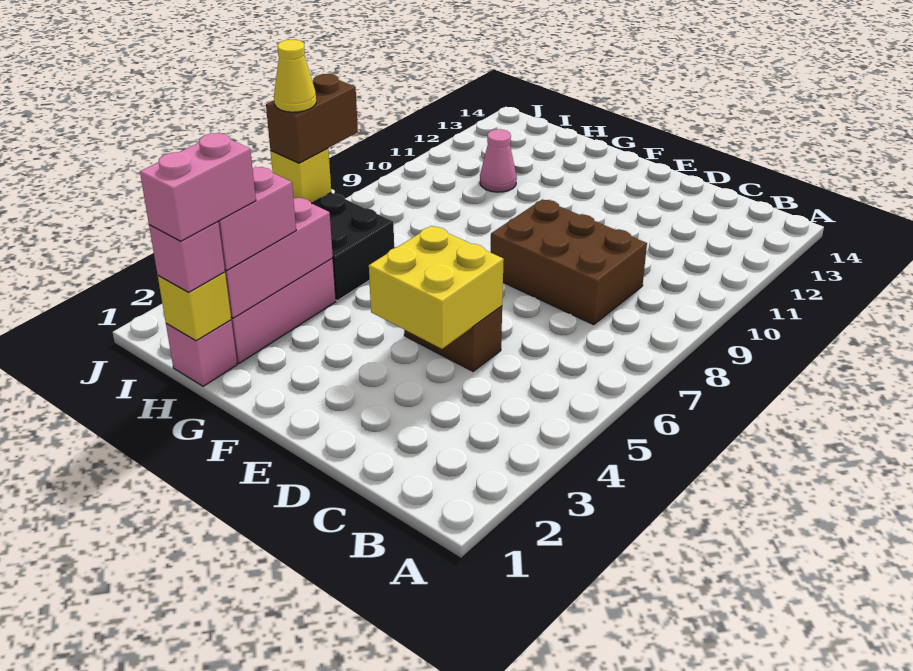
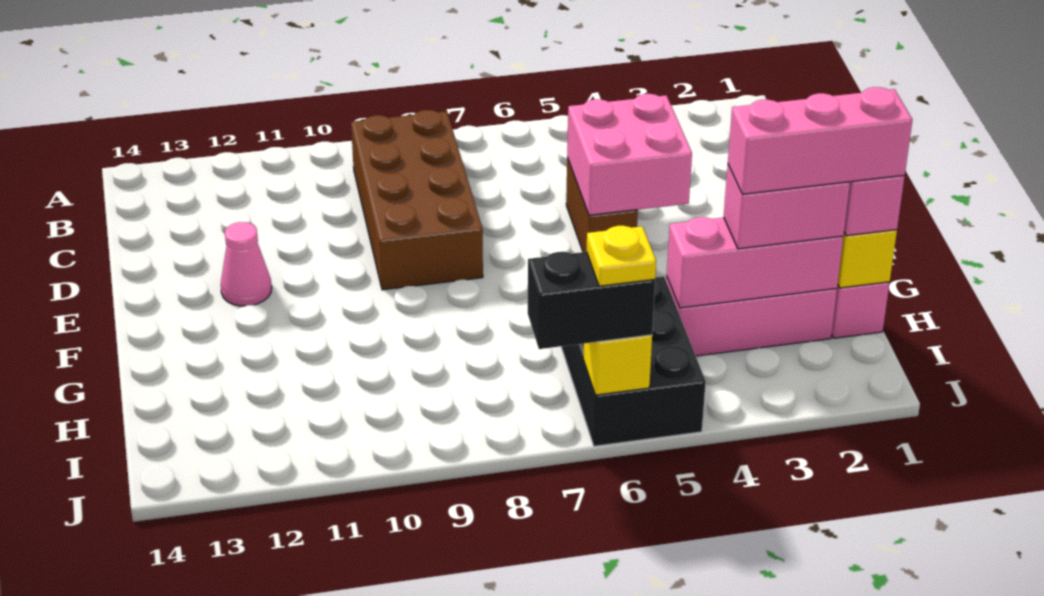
brown brick C8:E9 level 1 -> brown brick B8:E9 level 1
yellow brick D4:E5 level 2 -> pink brick D4:E5 level 2
pink brick H1:H2 level 4 -> pink brick H1:H3 level 4
pink cone H11 level 1 -> pink cone E12 level 1
brown brick J6:J7 level 3 -> black brick J6:J7 level 3
yellow cone J6 level 4 -> yellow plate J6 level 4

